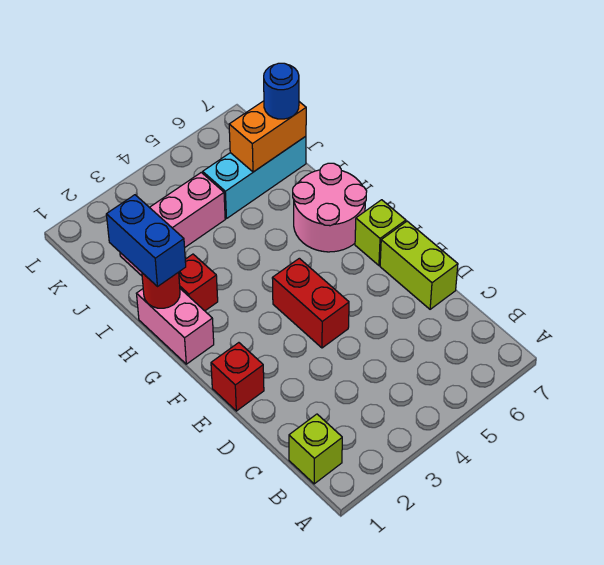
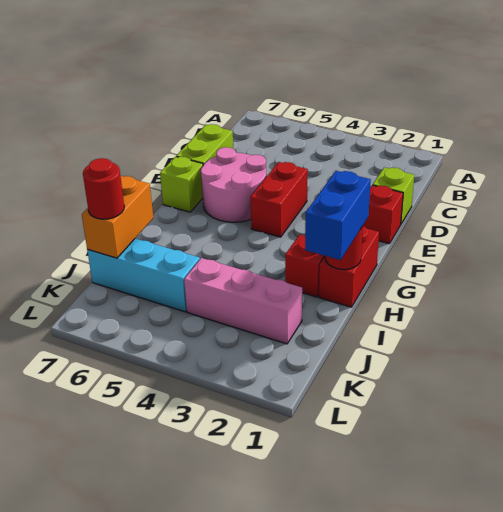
lime brick B1 level 1 -> lime brick D1 level 1
pink brick G1:H1 level 1 -> red brick G1:H1 level 1
pink round brick G6:H7 level 1 -> pink round brick E5:F6 level 1
orange brick J6:J7 level 2 -> orange brick I7:J7 level 2
blue round brick J7 level 3 -> red round brick J7 level 3

